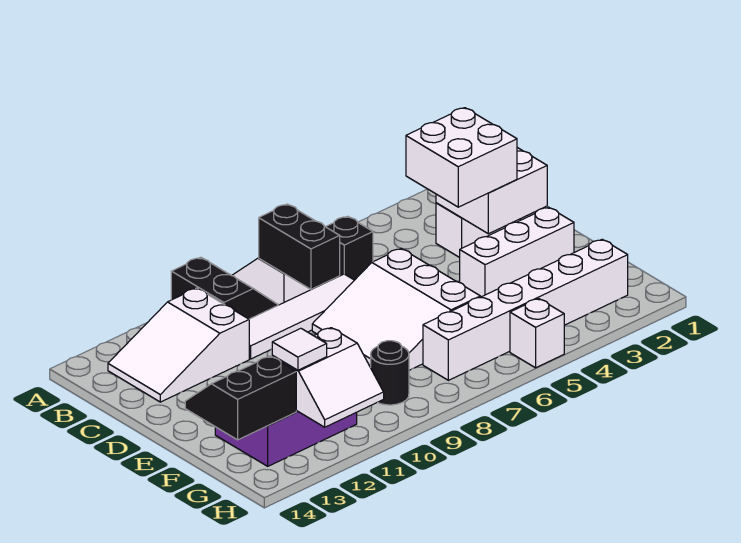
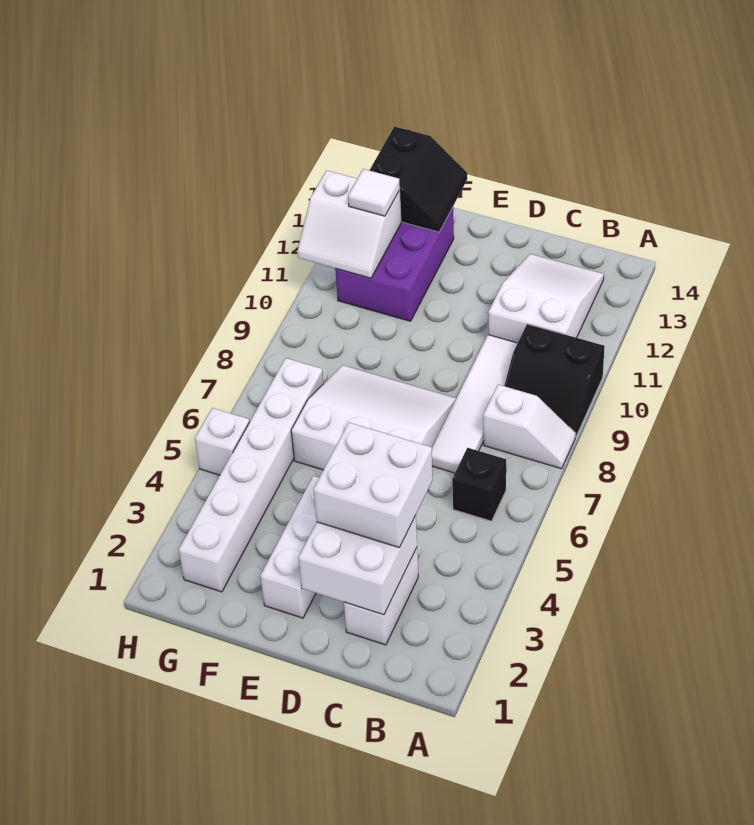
black brick B8:C8 level 2 -> none
black round brick G9 level 1 -> none
white slope G11:H12 level 2 top G -> white slope G11:H12 level 2 top 12

